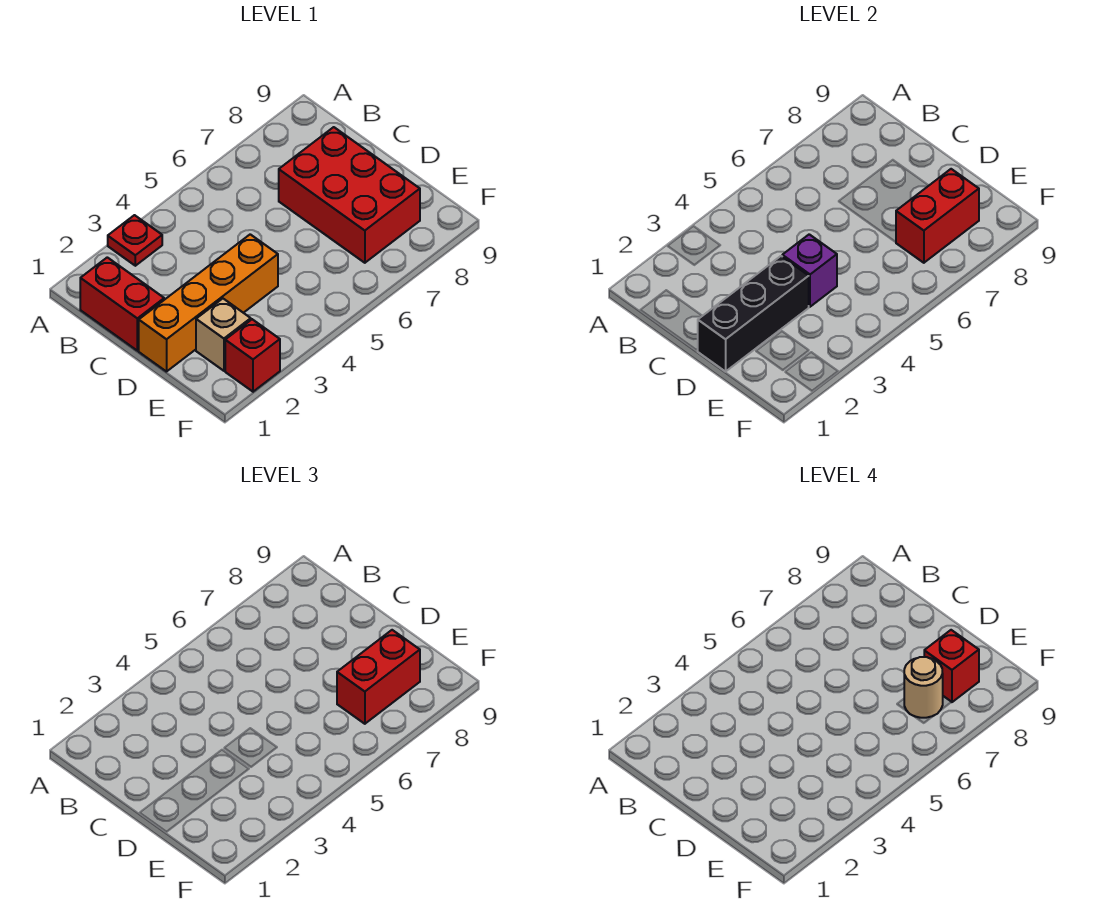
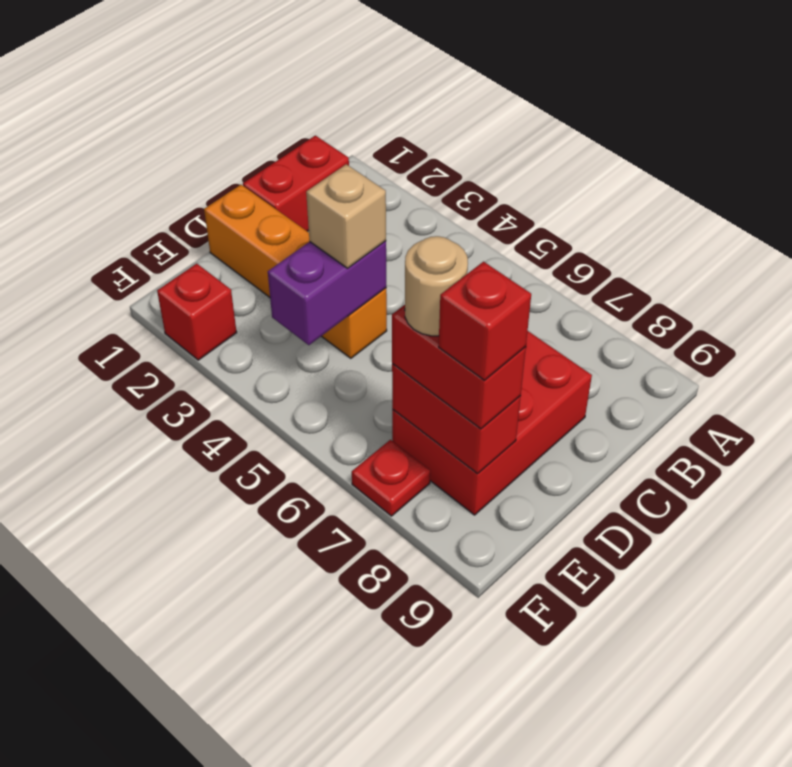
red plate A3 level 1 -> red plate F7 level 1
black brick D1:D3 level 2 -> none
purple brick D4 level 2 -> purple brick D4:E4 level 2
tan brick E2 level 1 -> tan brick D4 level 3

